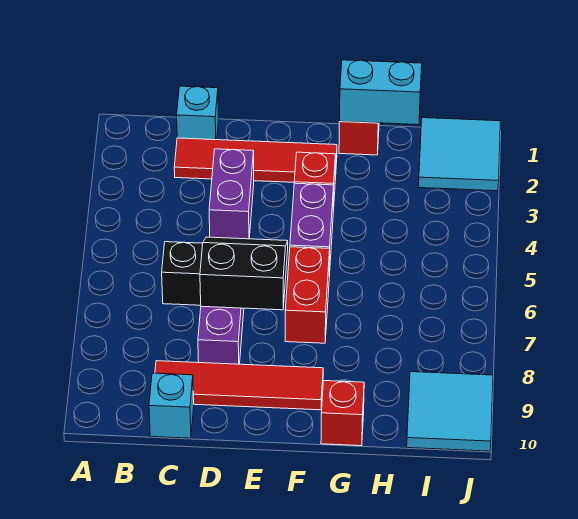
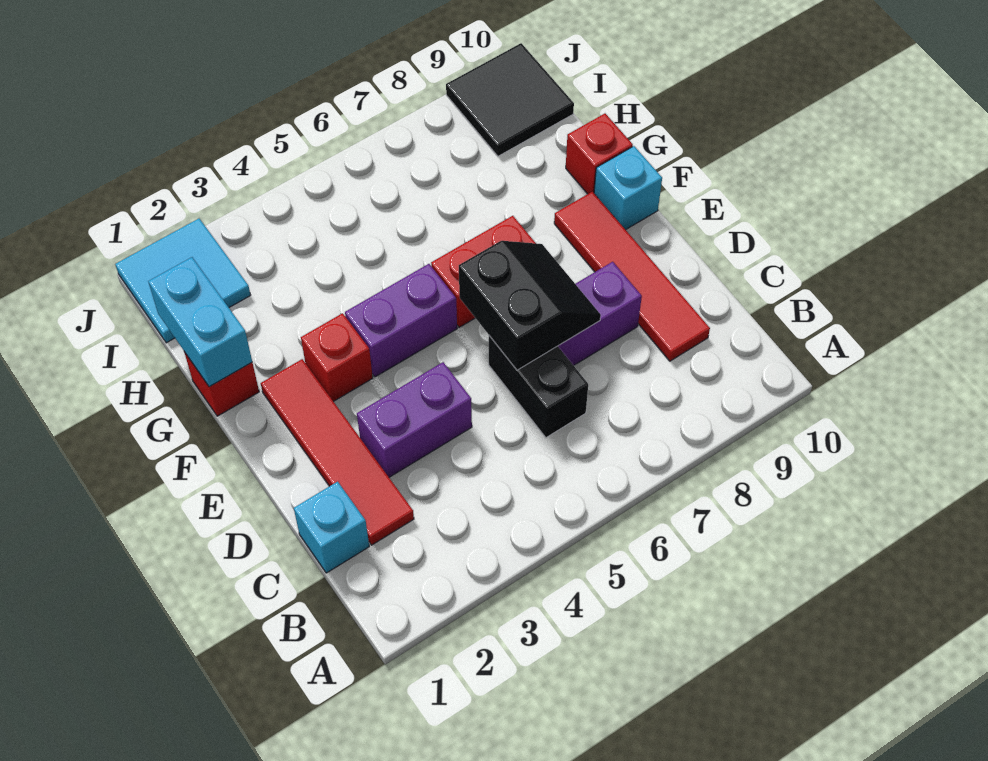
cyan brick C10 level 1 -> cyan brick F10 level 1
black slope D6:E7 level 2 top 7 -> black slope D6:E7 level 2 top 6
cyan tile I9:J10 level 1 -> black tile I9:J10 level 1

